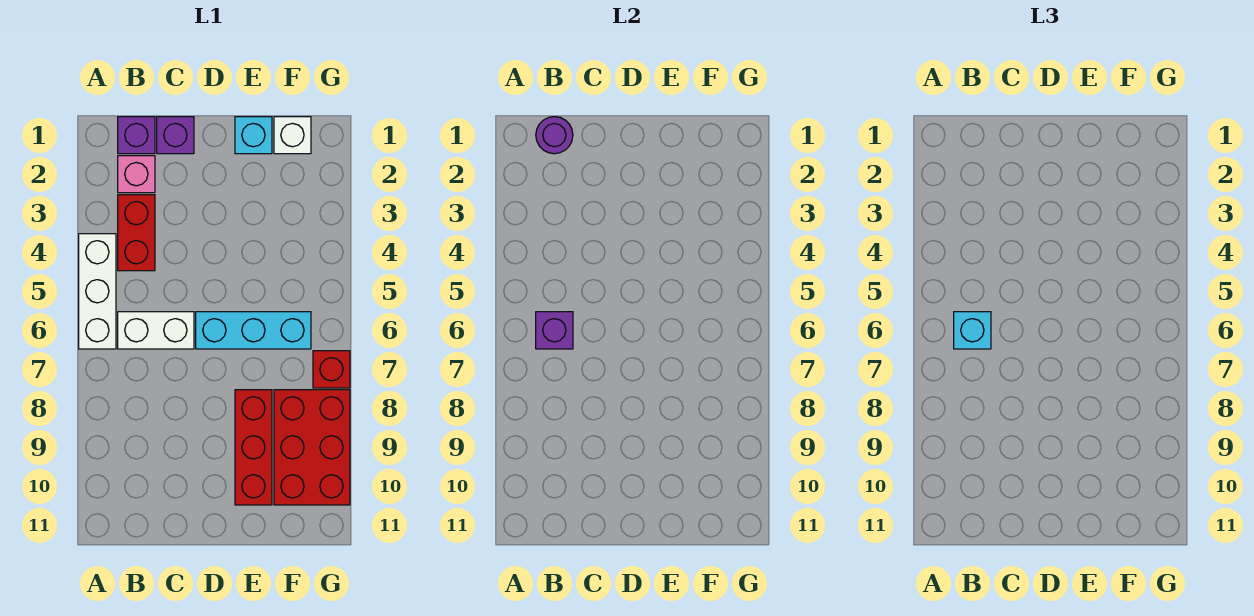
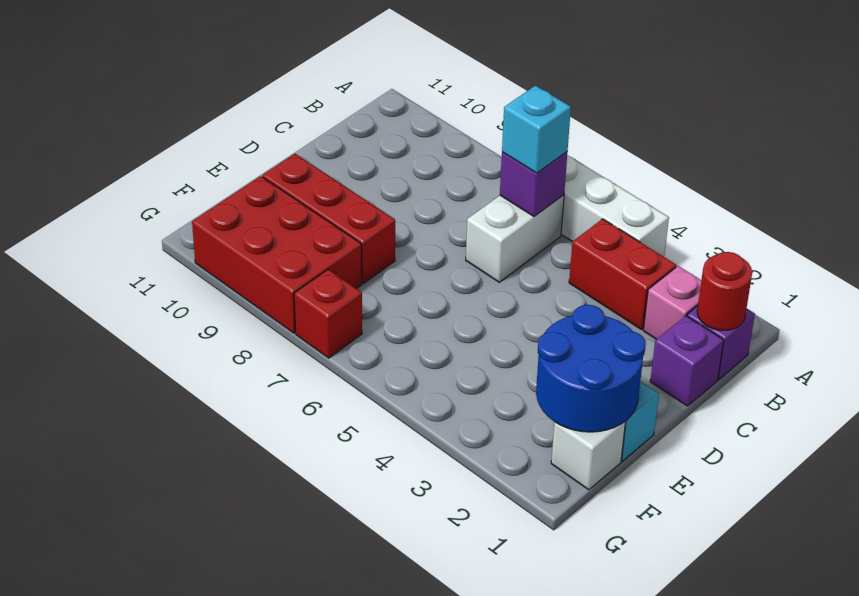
purple round brick B1 level 2 -> red round brick B1 level 2
cyan brick D6:F6 level 1 -> none
none -> blue round brick E1:F2 level 2

